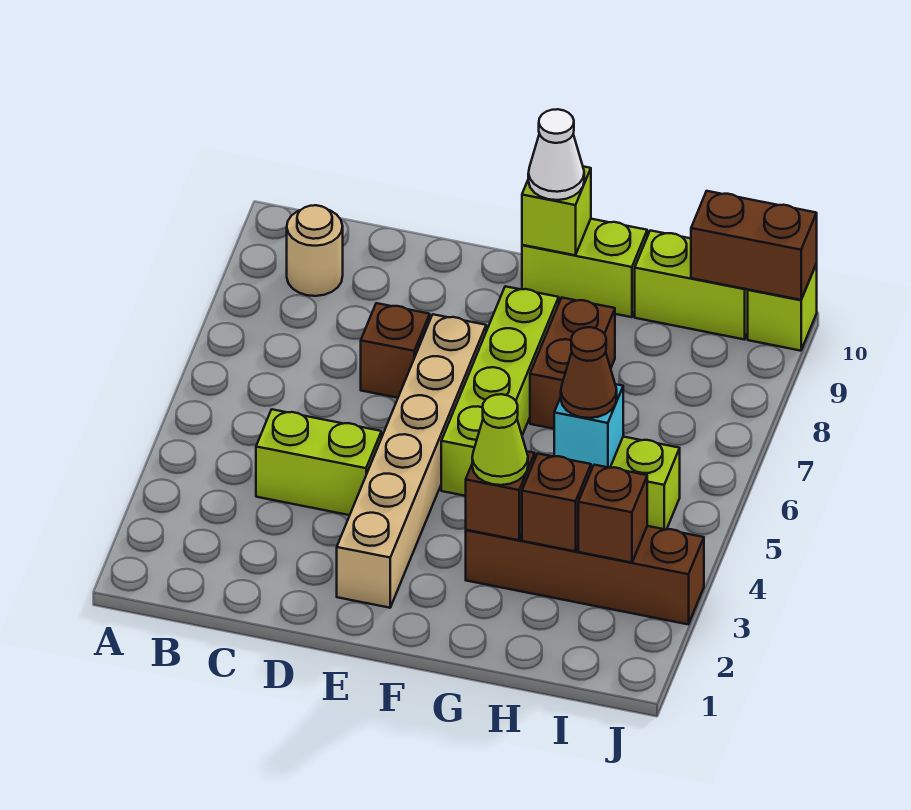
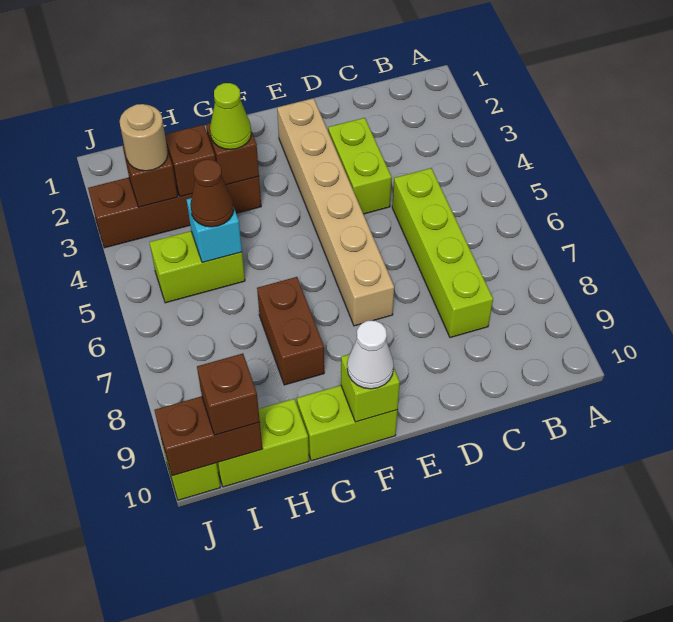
tan round brick B9 level 1 -> tan round brick I3 level 3
lime brick C4:D4 level 1 -> lime brick D3:D4 level 1
brown brick D7 level 1 -> brown brick I10 level 3
lime brick F5:F8 level 1 -> lime brick C5:C8 level 1

